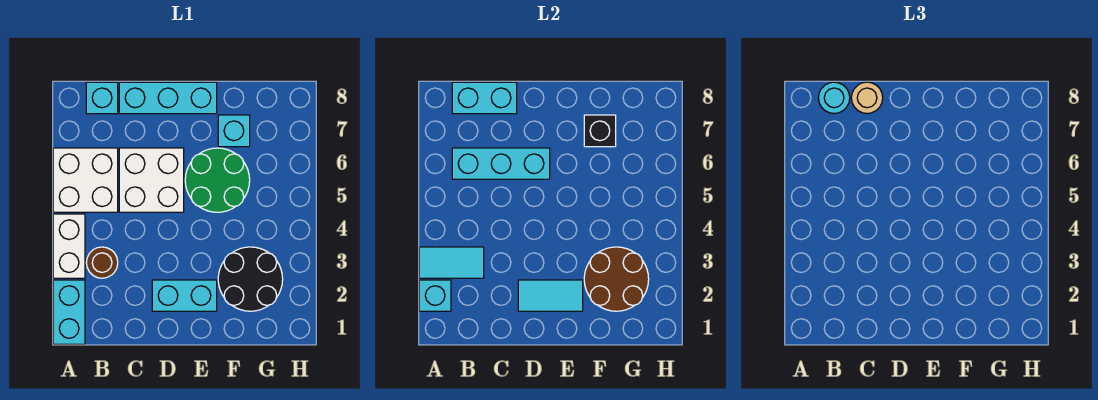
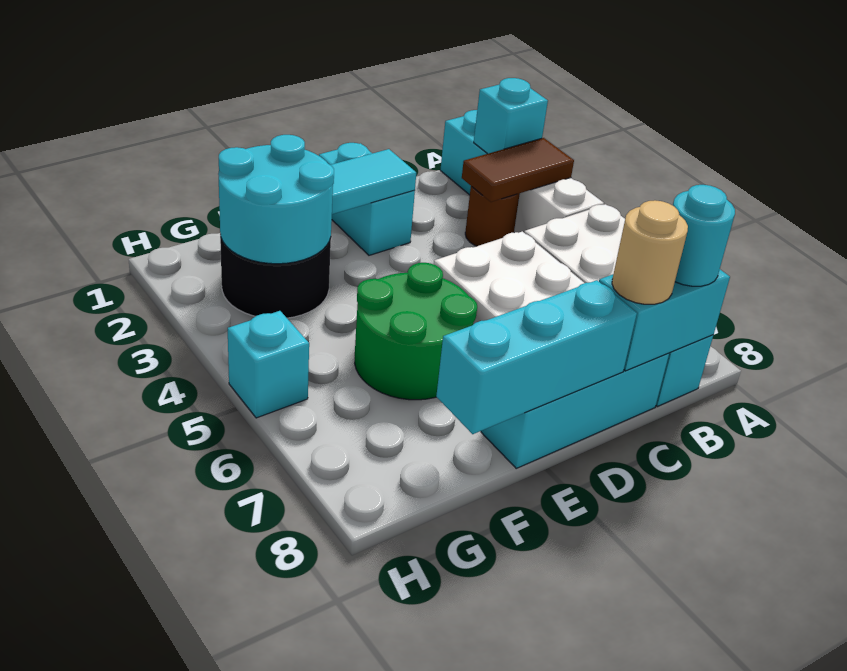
cyan tile A3:B3 level 2 -> brown tile A3:B3 level 2
cyan brick B6:D6 level 2 -> cyan brick D8:F8 level 2
cyan brick D2:E2 level 1 -> cyan brick D1:D2 level 1
brown round brick F2:G3 level 2 -> cyan round brick F2:G3 level 2
cyan brick F7 level 1 -> cyan brick H5 level 1
black brick F7 level 2 -> none

